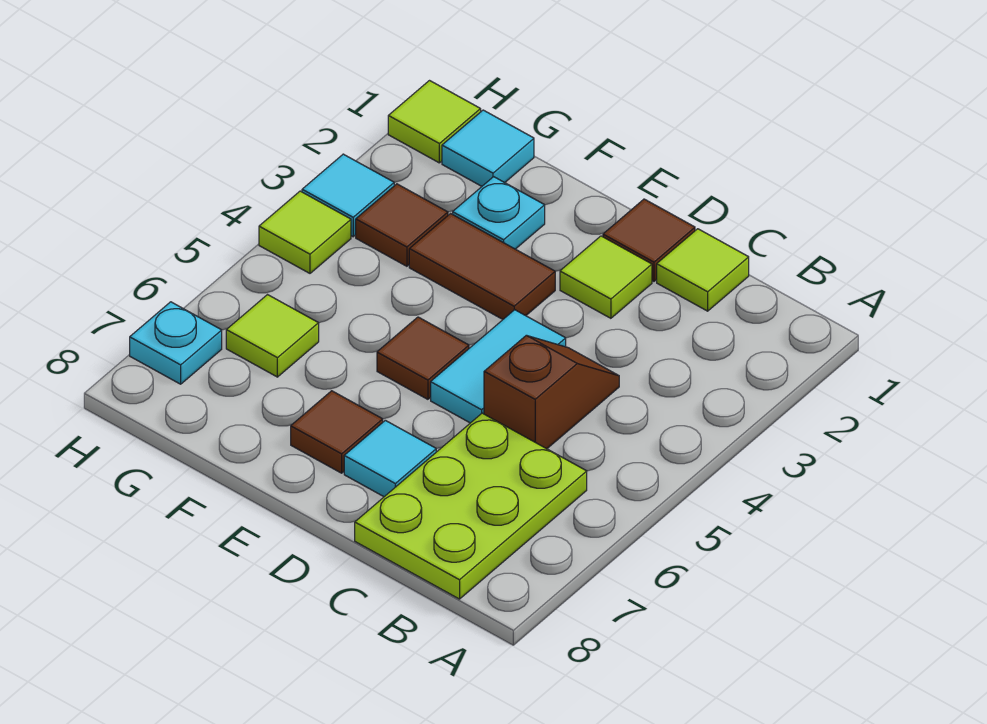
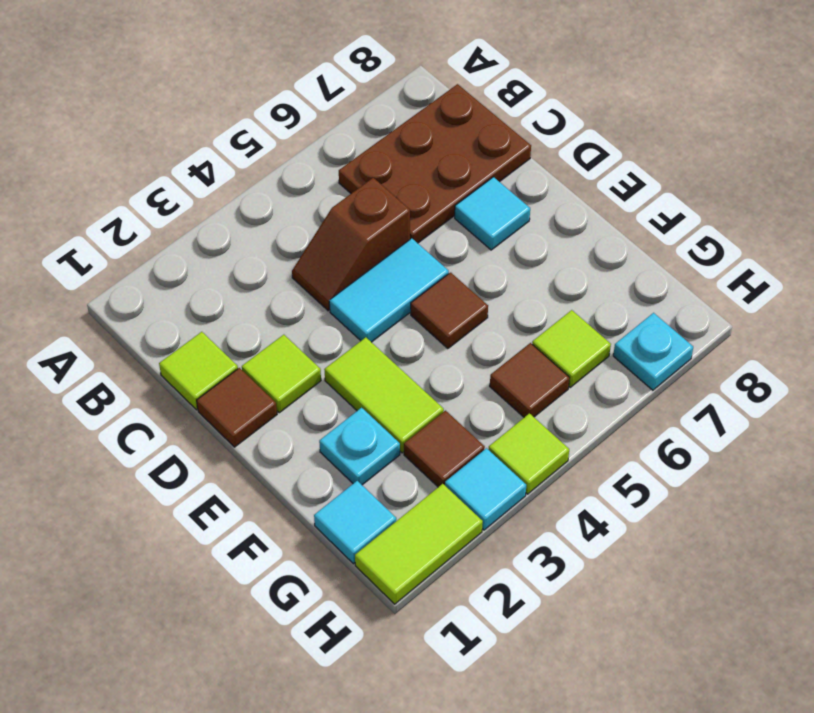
lime plate B6:C8 level 1 -> brown plate B6:C8 level 1
brown tile E3:F3 level 1 -> lime tile E3:F3 level 1
brown tile E7 level 1 -> brown tile G5 level 1
lime tile H1 level 1 -> lime tile H1:H2 level 1

